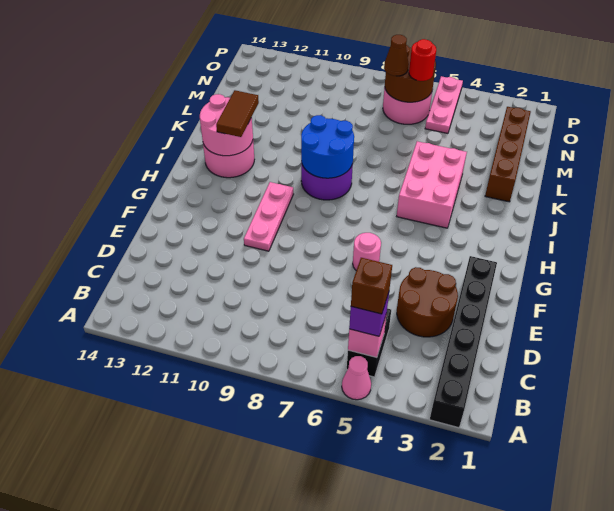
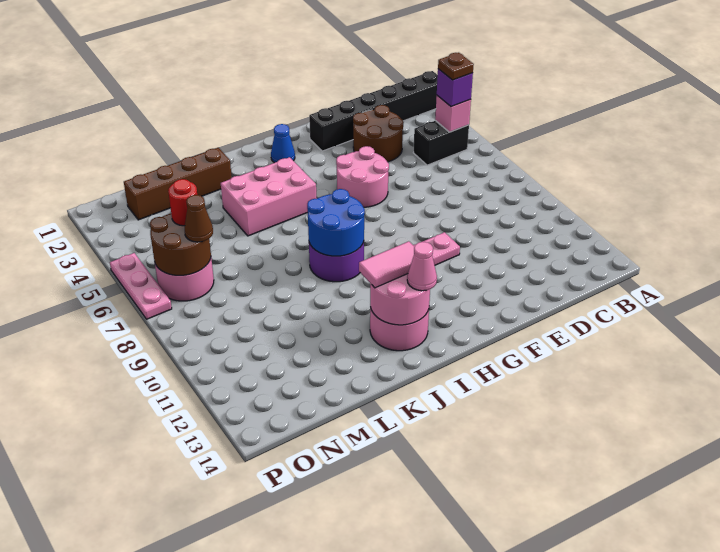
pink cone A5 level 1 -> pink cone I13 level 3
brown brick B5 level 4 -> brown plate B5 level 4
pink round brick F6 level 1 -> pink round brick F5:G6 level 1
none -> blue cone H2 level 1
brown tile I12:J12 level 3 -> pink tile I12:J12 level 3
pink plate N5:P5 level 1 -> pink plate P5:P7 level 1

